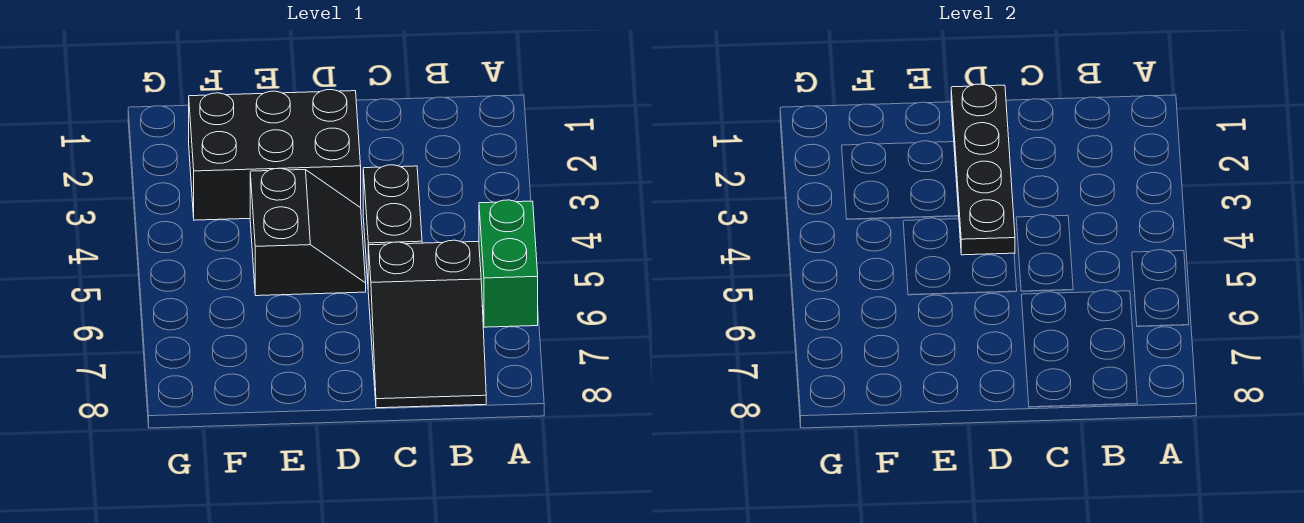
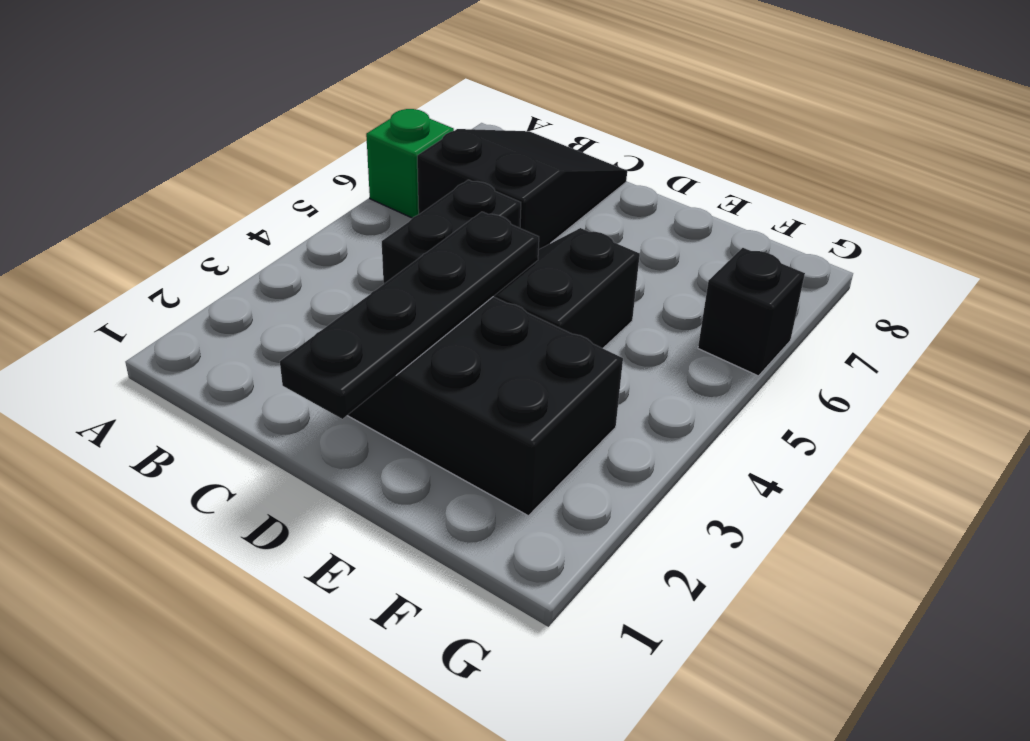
green brick A5:A6 level 1 -> green brick A6 level 1
none -> black brick G6 level 1

